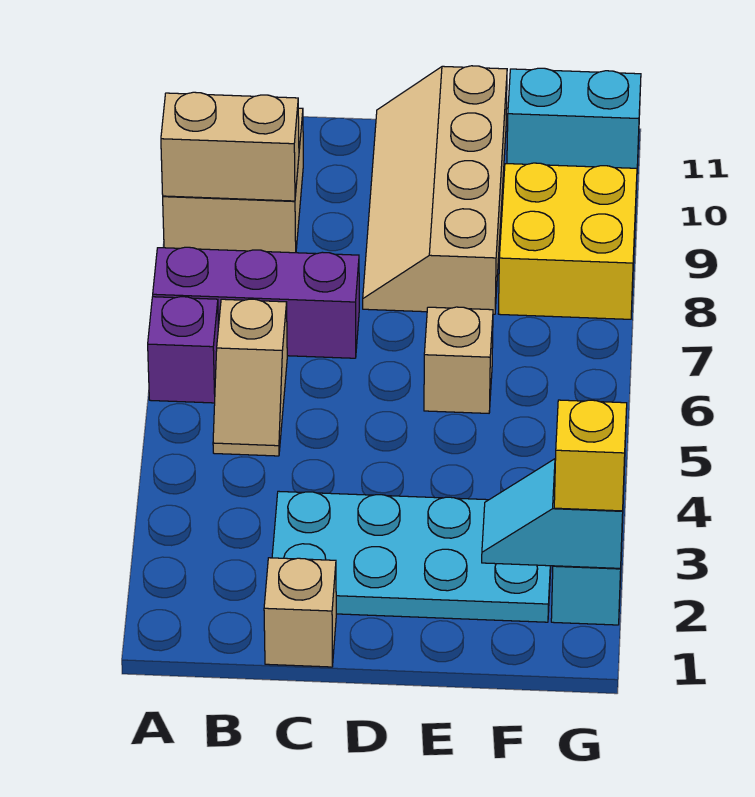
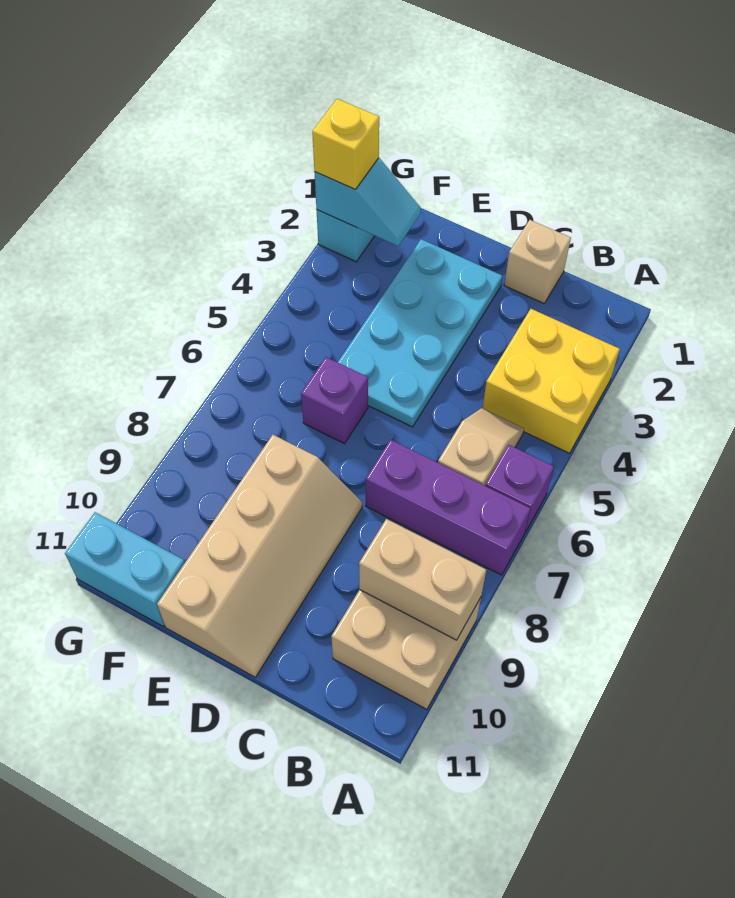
cyan plate C2:F3 level 1 -> cyan plate D2:E5 level 1
tan brick E6 level 1 -> purple brick E6 level 1
yellow brick F8:G9 level 1 -> yellow brick A3:B4 level 1

